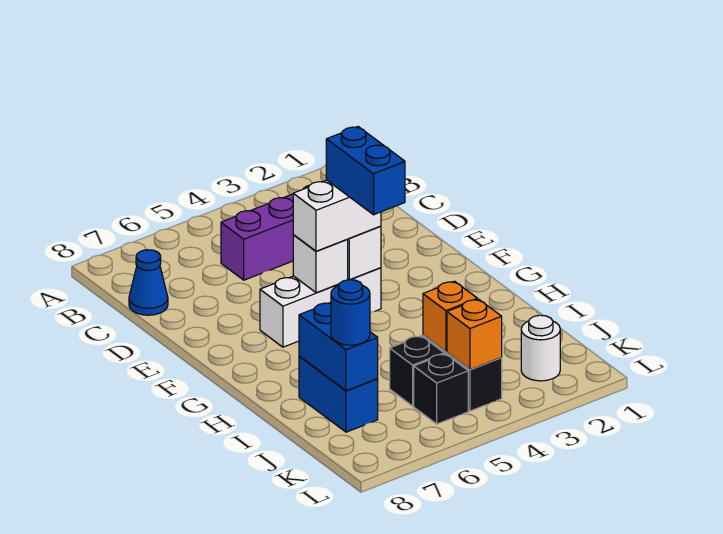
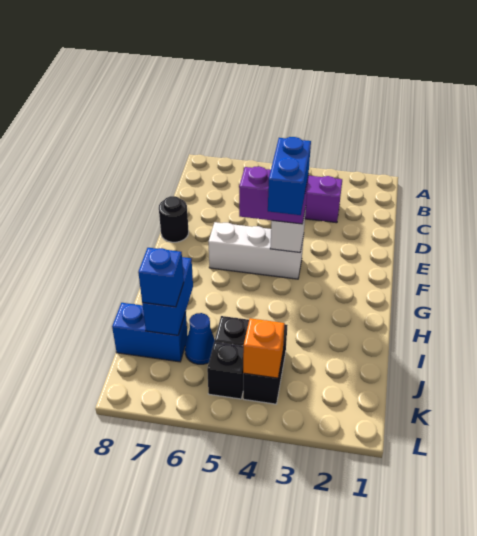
blue cone C8 level 1 -> blue cone J6 level 1
none -> black round brick E8 level 1
white brick F4:F5 level 3 -> purple brick F4:F5 level 3
white brick F5 level 2 -> none
blue brick I7:J7 level 1 -> blue brick J7:J8 level 1
orange brick J4 level 2 -> none
blue round brick J7 level 3 -> blue brick J7 level 3
white round brick K2 level 1 -> none

